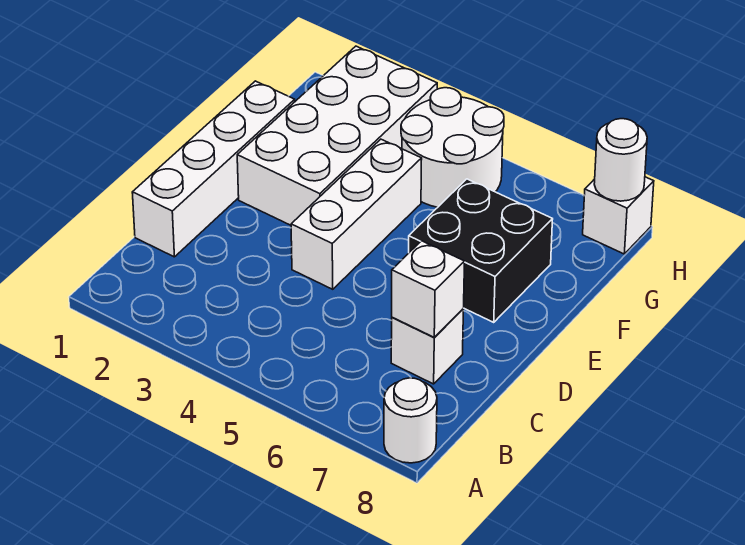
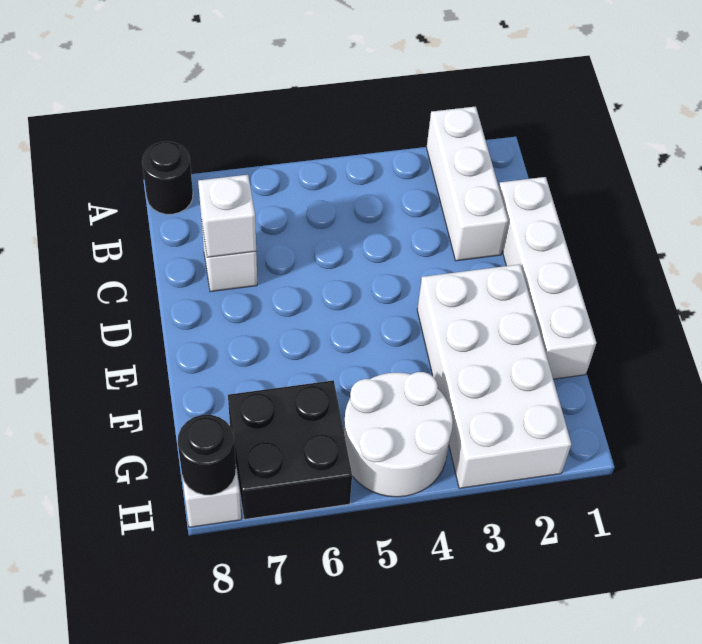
white round brick A8 level 1 -> black round brick A8 level 1
white brick D4:F4 level 1 -> white brick A2:C2 level 1
black brick E6:F7 level 1 -> black brick G6:H7 level 1
white round brick H8 level 2 -> black round brick H8 level 2

